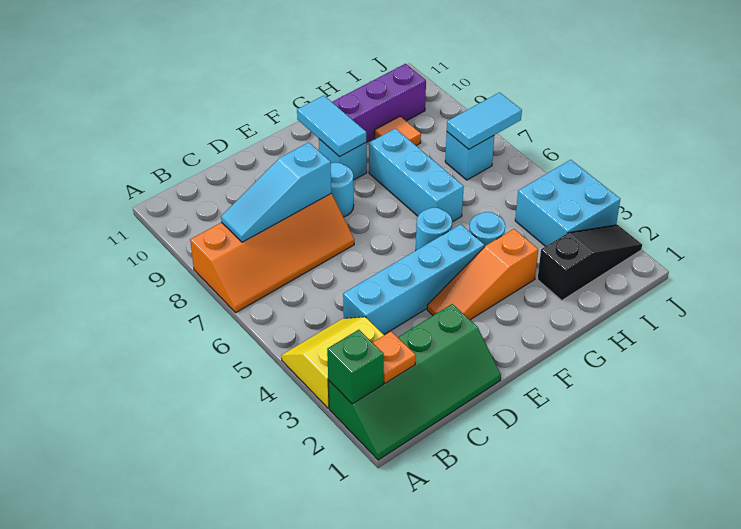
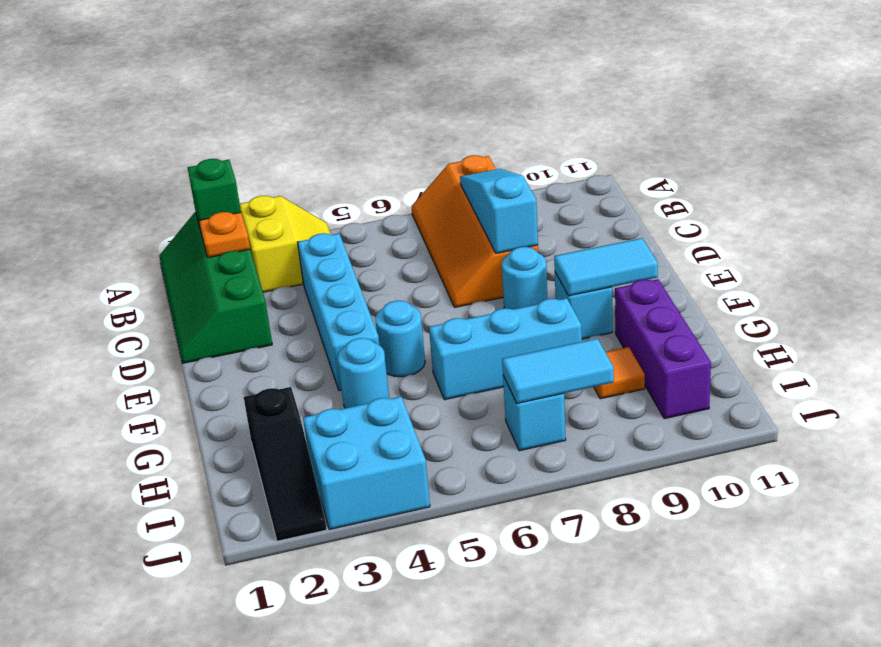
orange slope E3:G3 level 1 top G -> none
cyan tile I7:J7 level 2 -> cyan tile I7:I8 level 2

